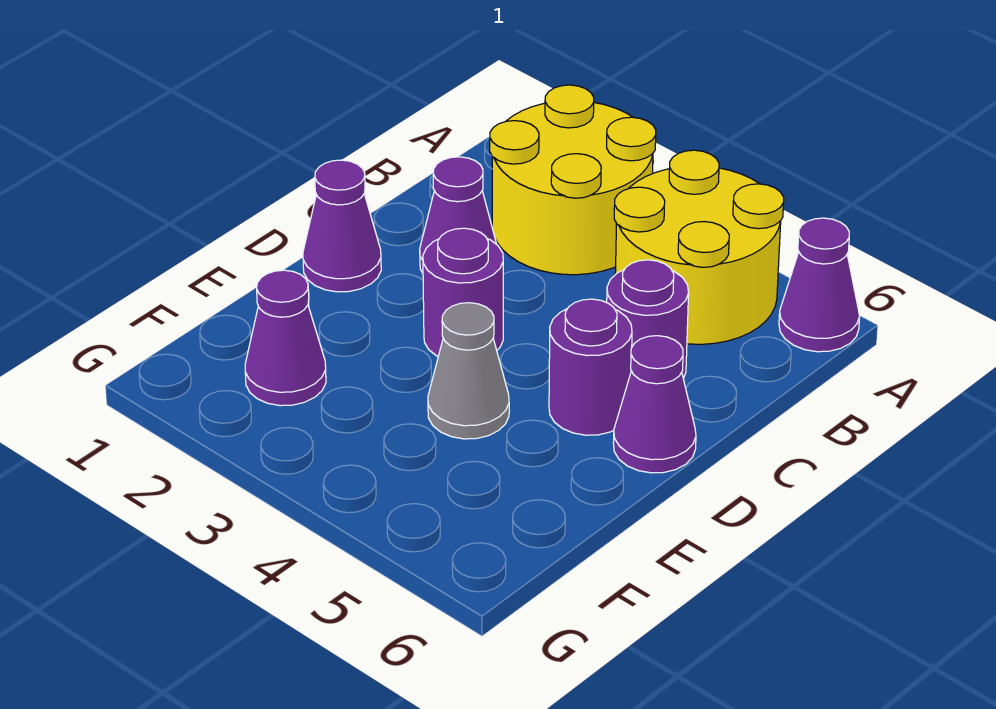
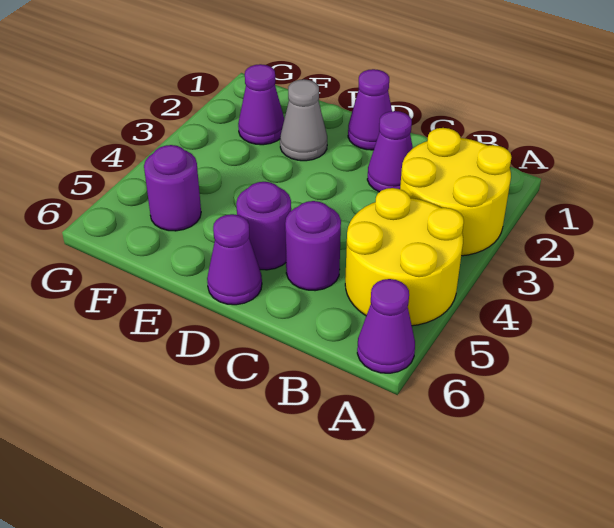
purple round brick D3 level 1 -> purple round brick F5 level 1
grey cone E4 level 1 -> grey cone E2 level 1

